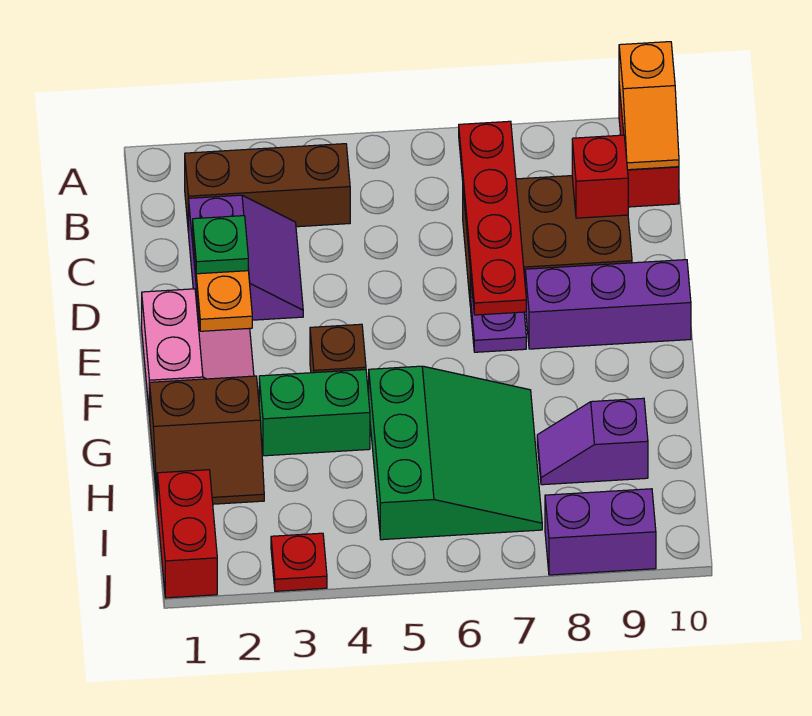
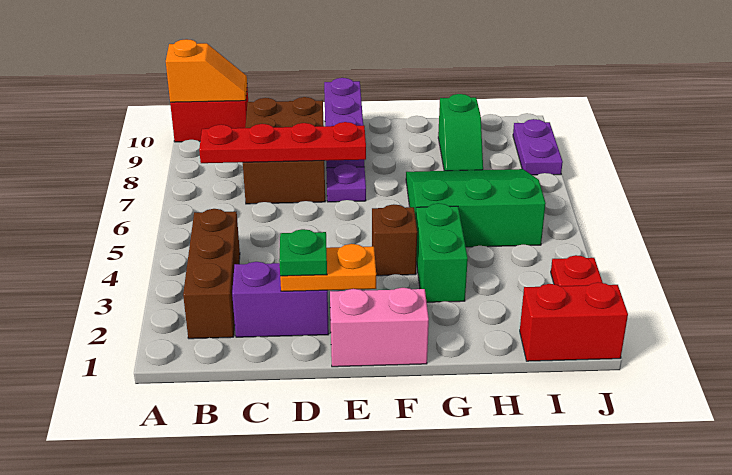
red brick C9 level 2 -> none
brown slope G1:H2 level 1 top G -> none
purple slope H8:H9 level 1 top 9 -> green slope H8:H9 level 1 top 9
purple brick J8:J9 level 1 -> purple plate J8:J9 level 1

